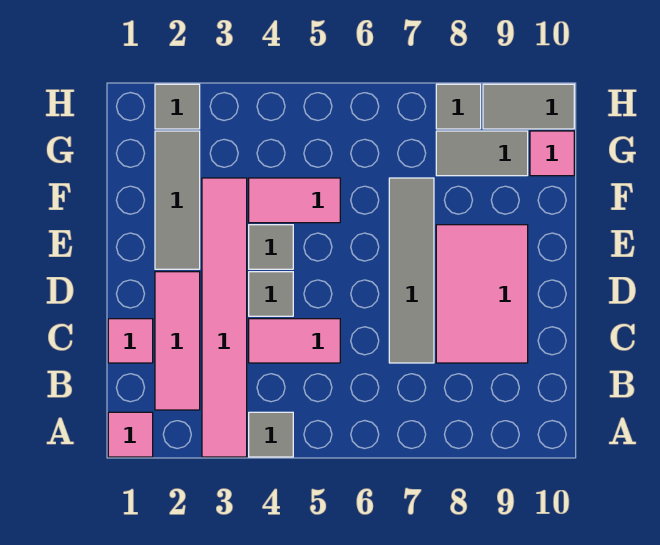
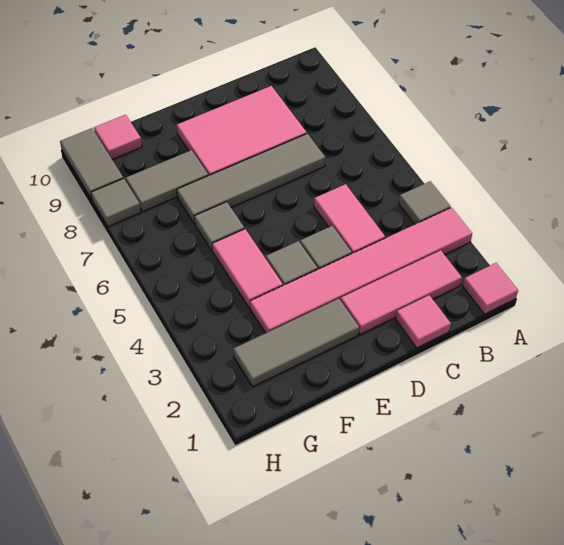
grey tile G8:G9 level 1 -> grey tile F8:G8 level 1
grey tile H2 level 1 -> grey tile F6 level 1

